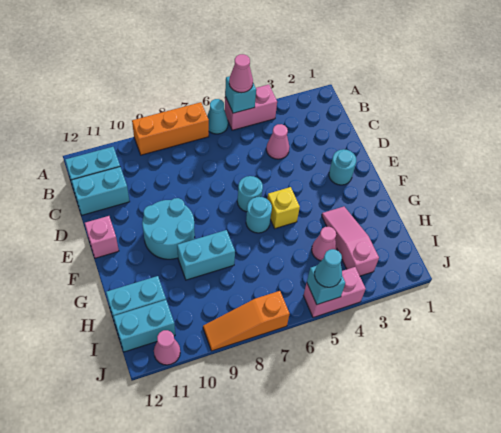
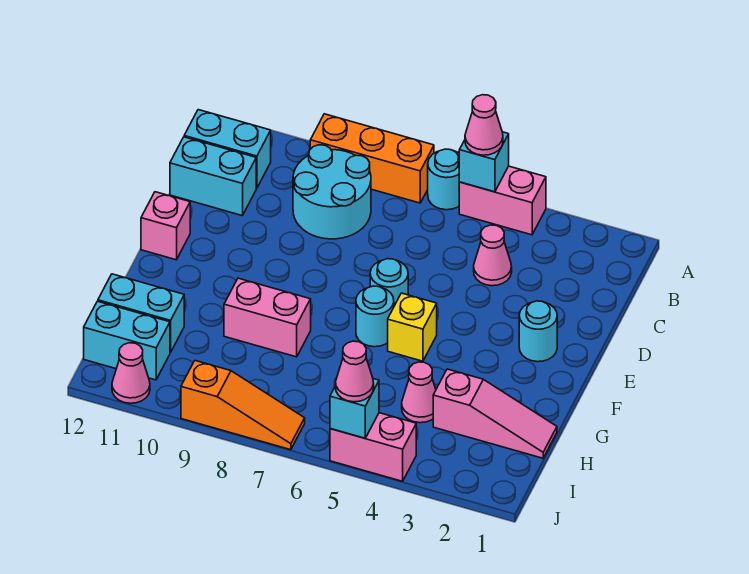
cyan cone A6 level 1 -> cyan round brick A6 level 1
cyan round brick E9:F10 level 1 -> cyan round brick B8:C9 level 1
pink slope G3:I3 level 1 top I -> pink slope H1:H3 level 1 top 3
cyan brick G8:G9 level 1 -> pink brick G8:G9 level 1
cyan cone J5 level 3 -> pink cone J5 level 3
orange slope J7:J9 level 1 top 7 -> orange slope J7:J9 level 1 top 9

